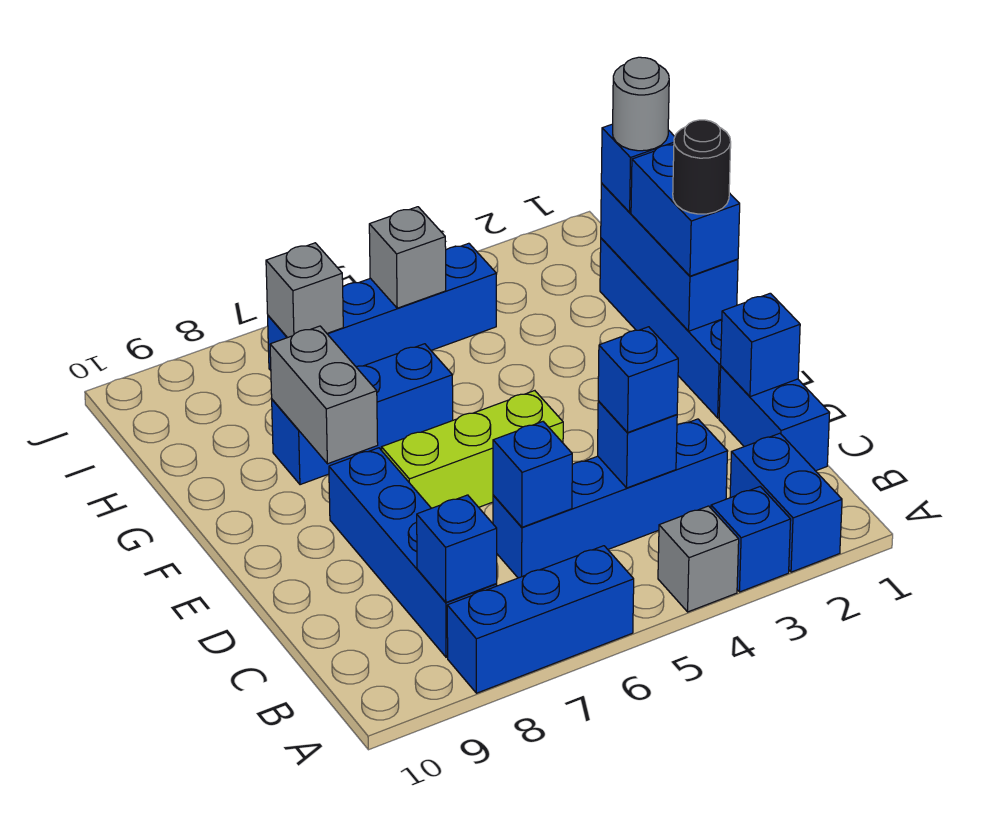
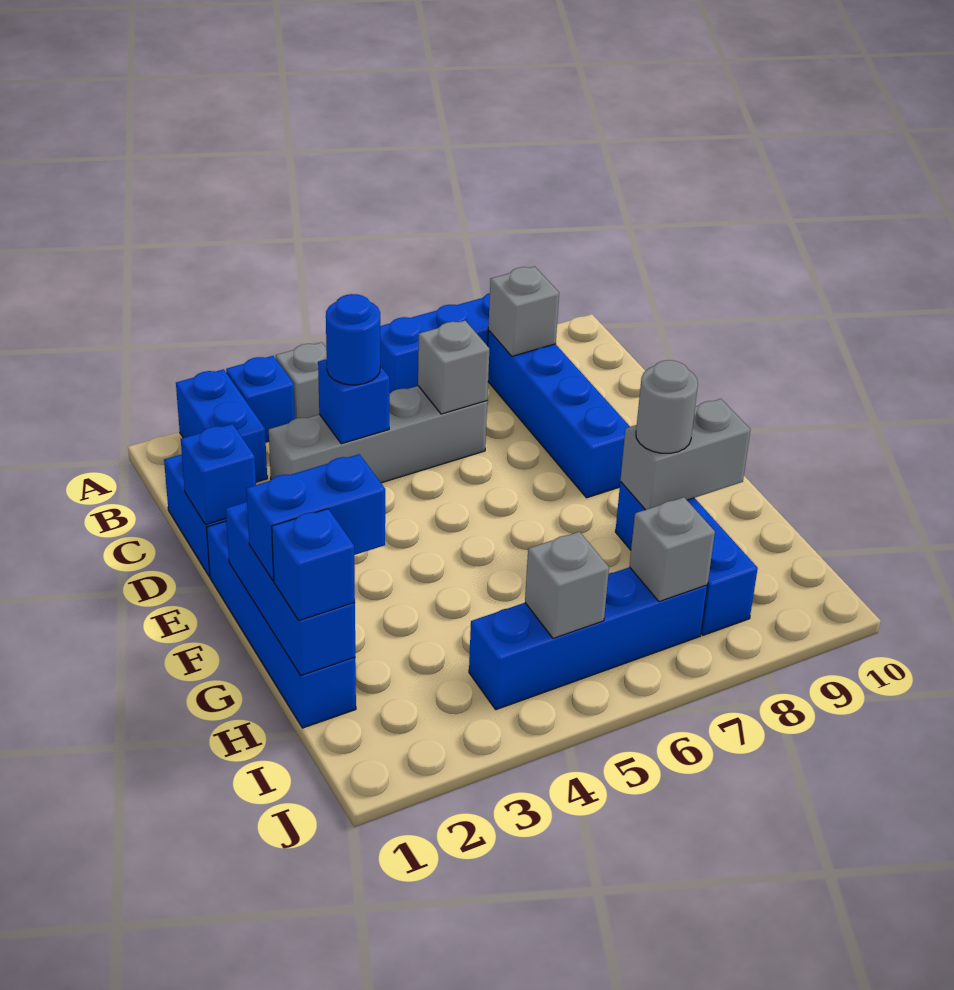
blue brick B8 level 2 -> grey brick B8 level 2
blue brick C3:C6 level 1 -> grey brick C3:C6 level 1
blue brick C4 level 3 -> blue round brick C4 level 3
blue brick C6 level 2 -> grey brick C6 level 2
lime brick E5:E7 level 1 -> none
blue brick F1:G1 level 3 -> blue brick G1:G2 level 3
black round brick F1 level 4 -> none
grey brick F8:G8 level 2 -> grey brick G8:G9 level 2
blue brick G6:G8 level 1 -> blue brick G8:I8 level 1
grey round brick H1 level 4 -> grey round brick G8 level 3

